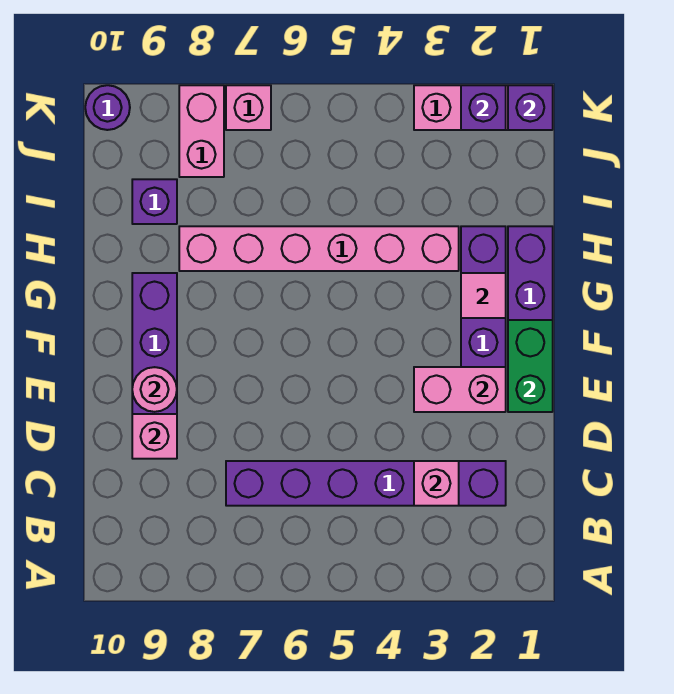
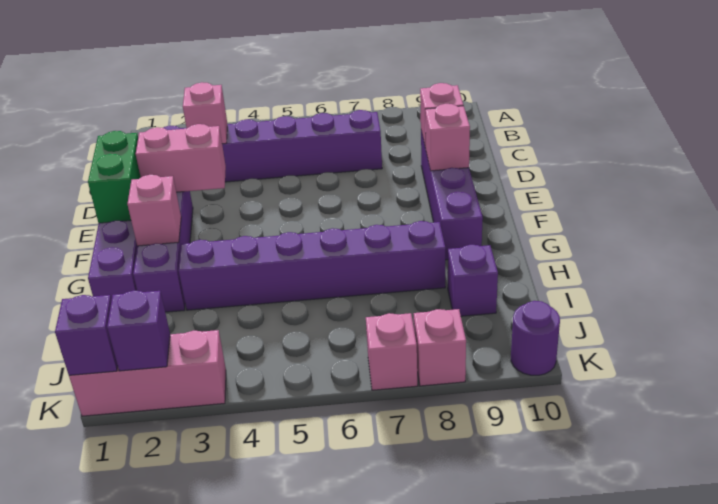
pink round brick E9 level 2 -> pink brick E9 level 2
pink tile G2 level 2 -> pink brick G2 level 2
pink brick H3:H8 level 1 -> purple brick H3:H8 level 1
pink brick J8:K8 level 1 -> pink brick K8 level 1

